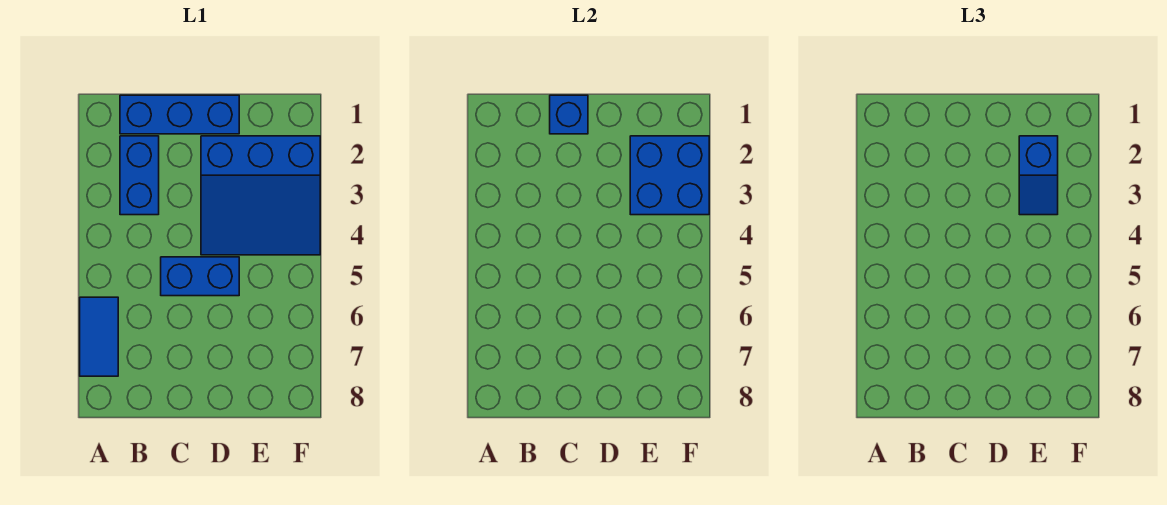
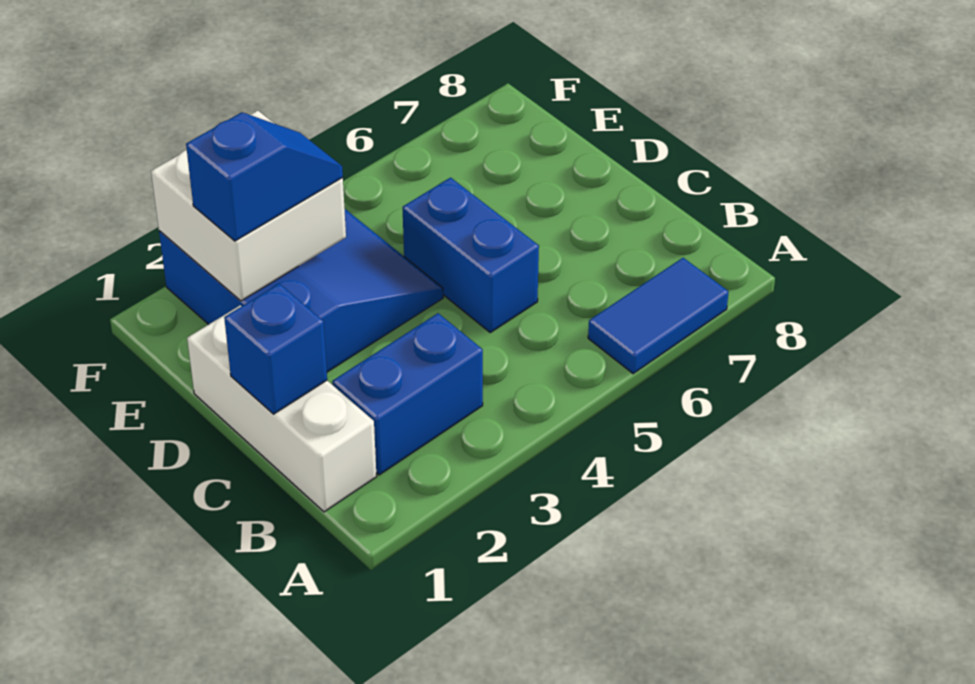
blue brick B1:D1 level 1 -> white brick B1:D1 level 1
blue brick E2:F3 level 2 -> white brick E2:F3 level 2

